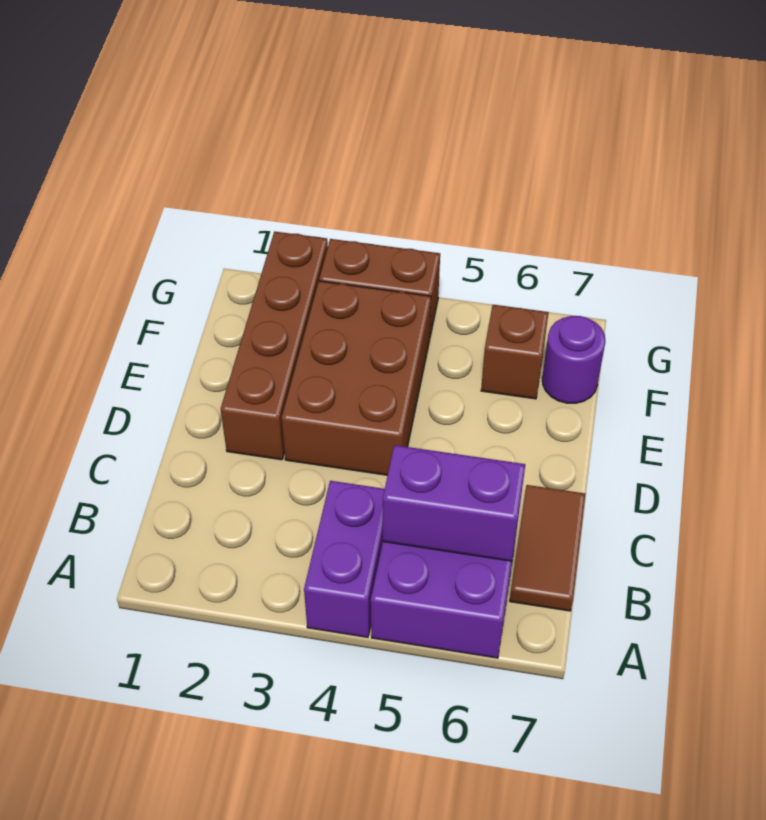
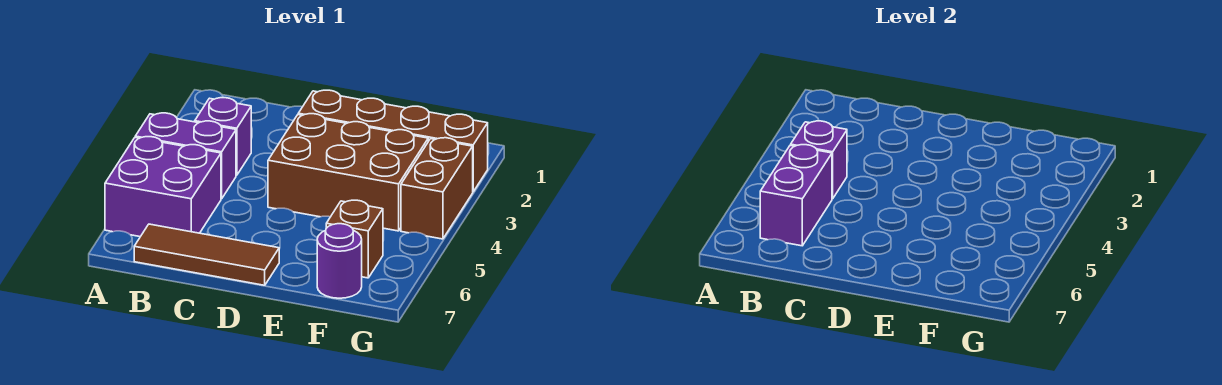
none -> purple brick B3 level 1
none -> purple brick B4 level 2
brown tile B7:C7 level 1 -> brown tile B7:D7 level 1

